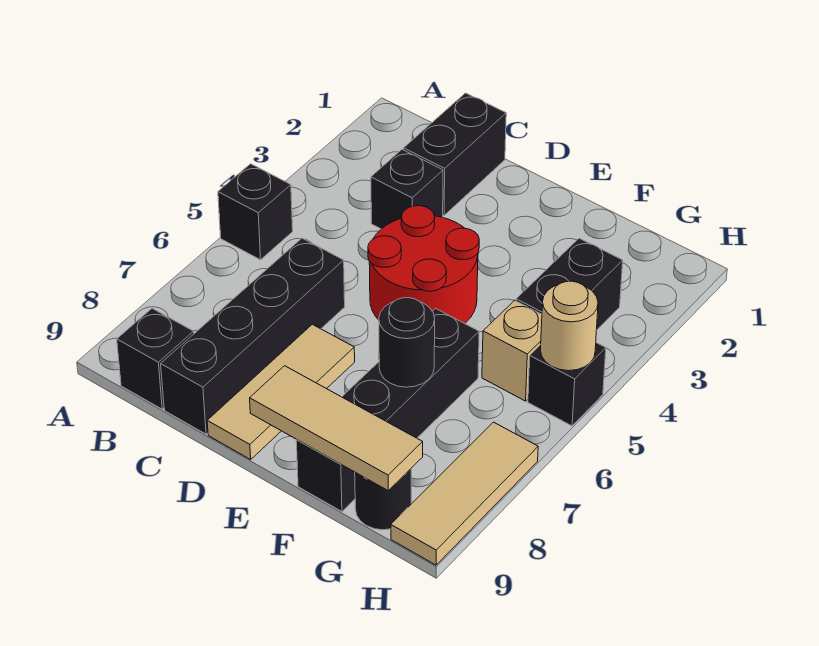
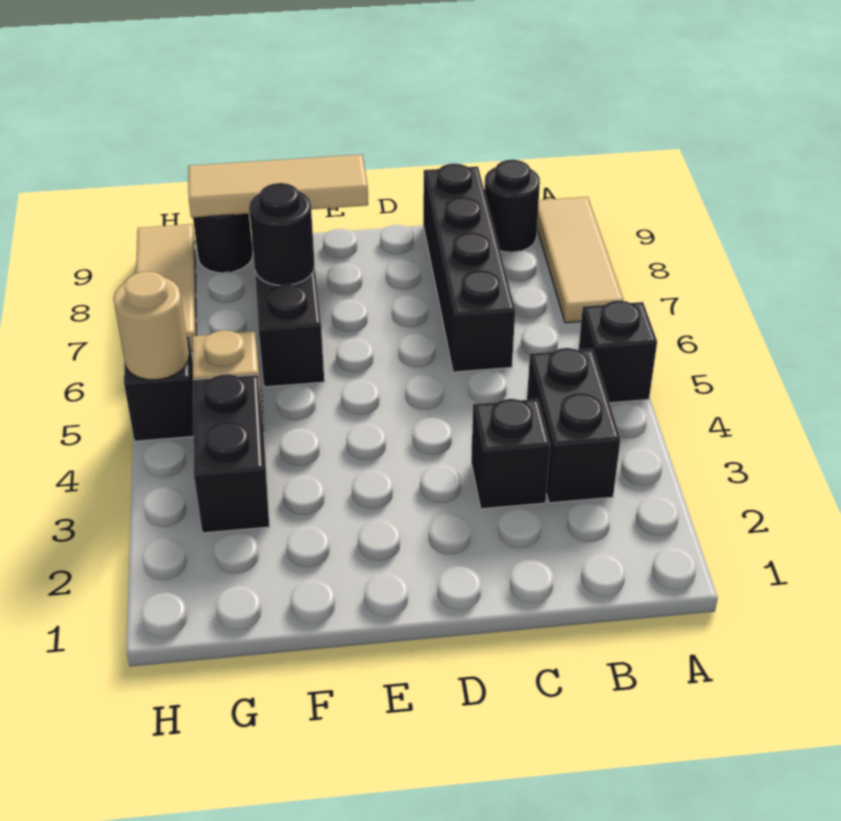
black brick B9 level 1 -> black round brick B9 level 1
black brick C1:C2 level 1 -> black brick B3:B4 level 1
red round brick D4:E5 level 1 -> none
tan tile D7:D9 level 1 -> tan tile A7:A9 level 1

